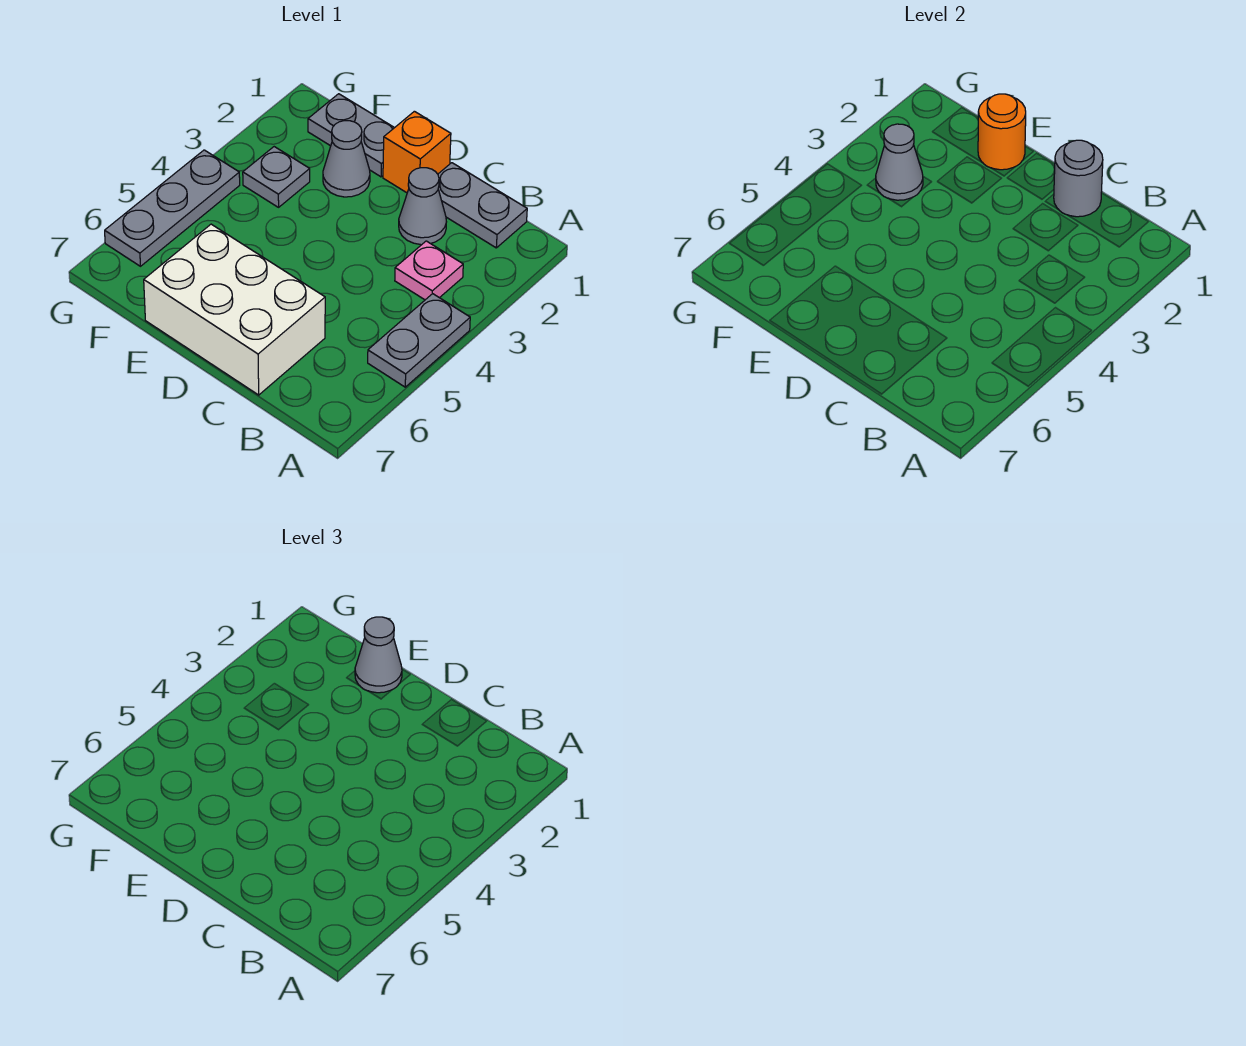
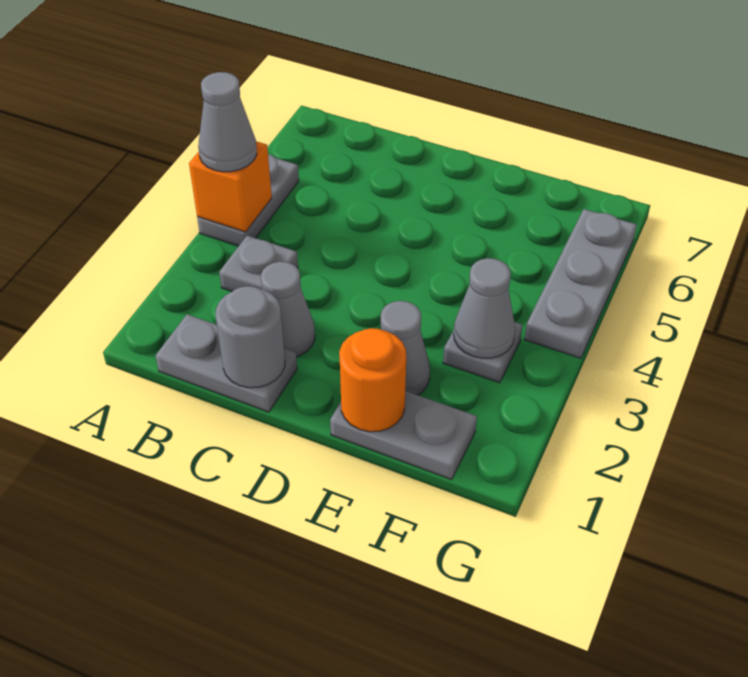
pink plate B3 level 1 -> grey plate B3 level 1
white brick C6:E7 level 1 -> none
orange brick D1 level 1 -> orange brick A4 level 2
grey cone E1 level 3 -> grey cone A4 level 3

